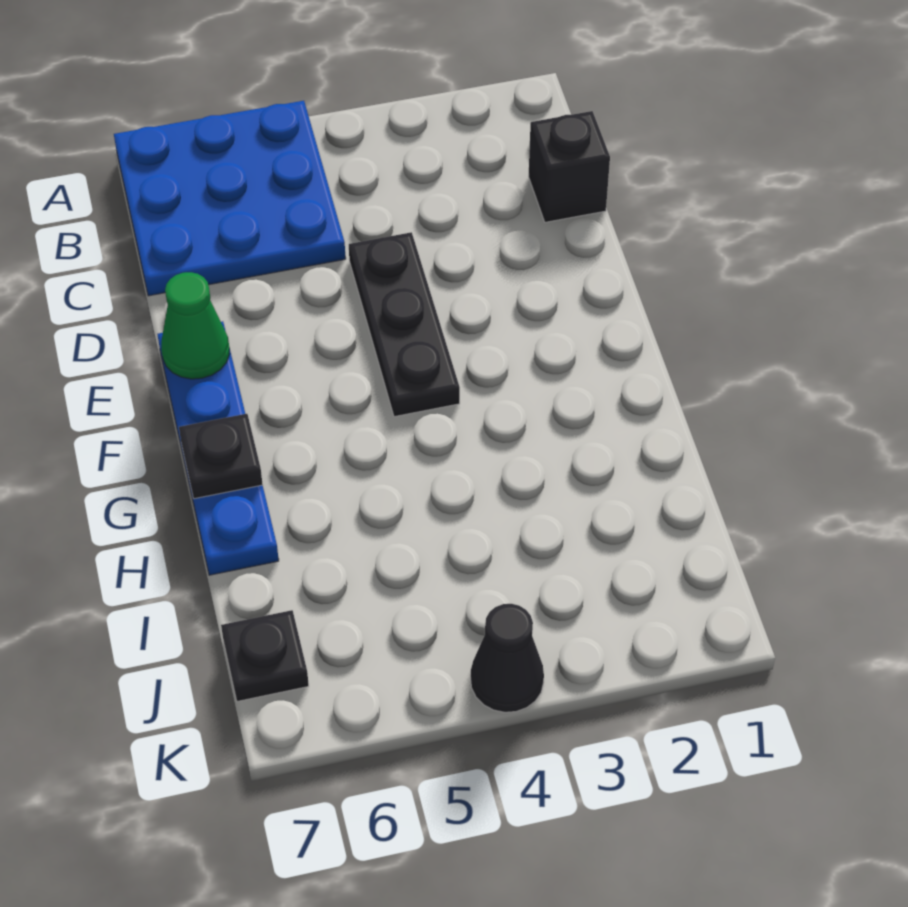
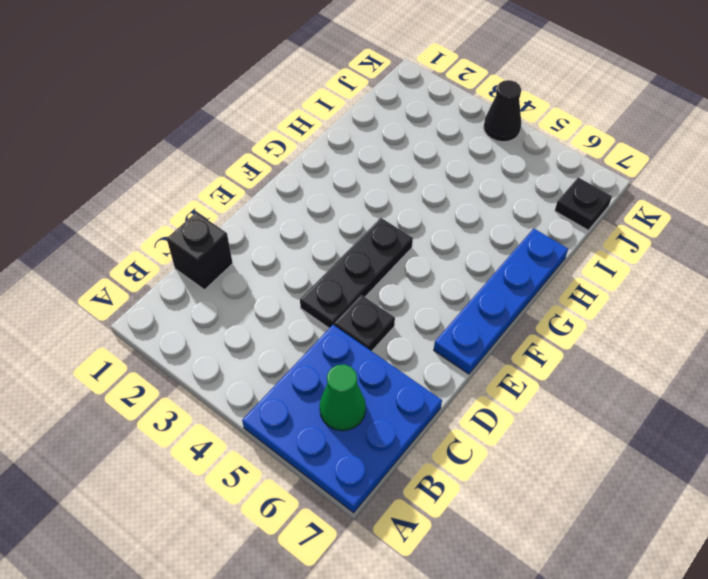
green cone E7 level 2 -> green cone B6 level 2
black plate G7 level 2 -> black plate D5 level 1

